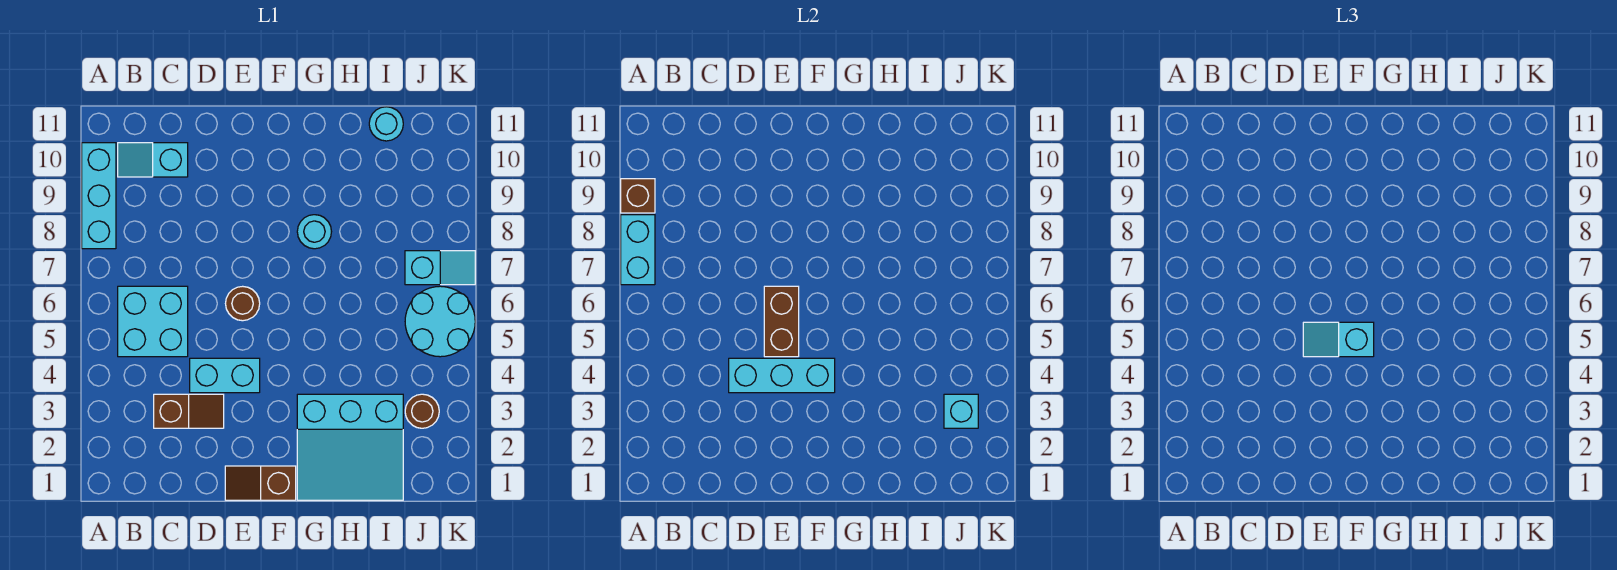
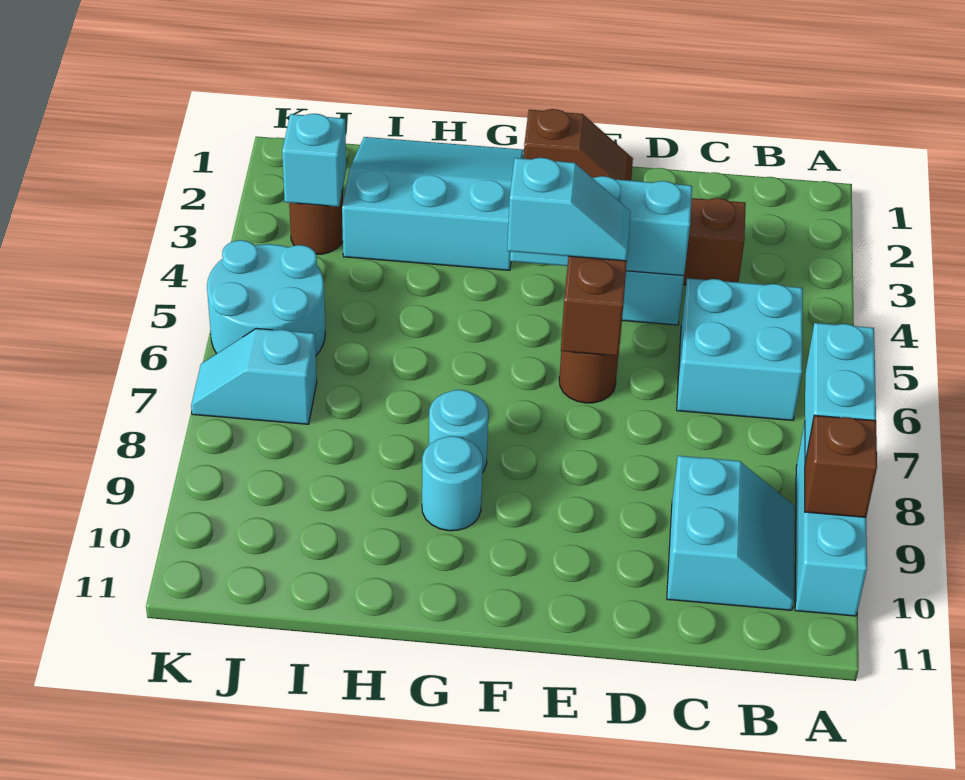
cyan slope B10:C10 level 1 top C -> cyan slope B9:C10 level 1 top C
cyan round brick I11 level 1 -> cyan round brick G9 level 1

